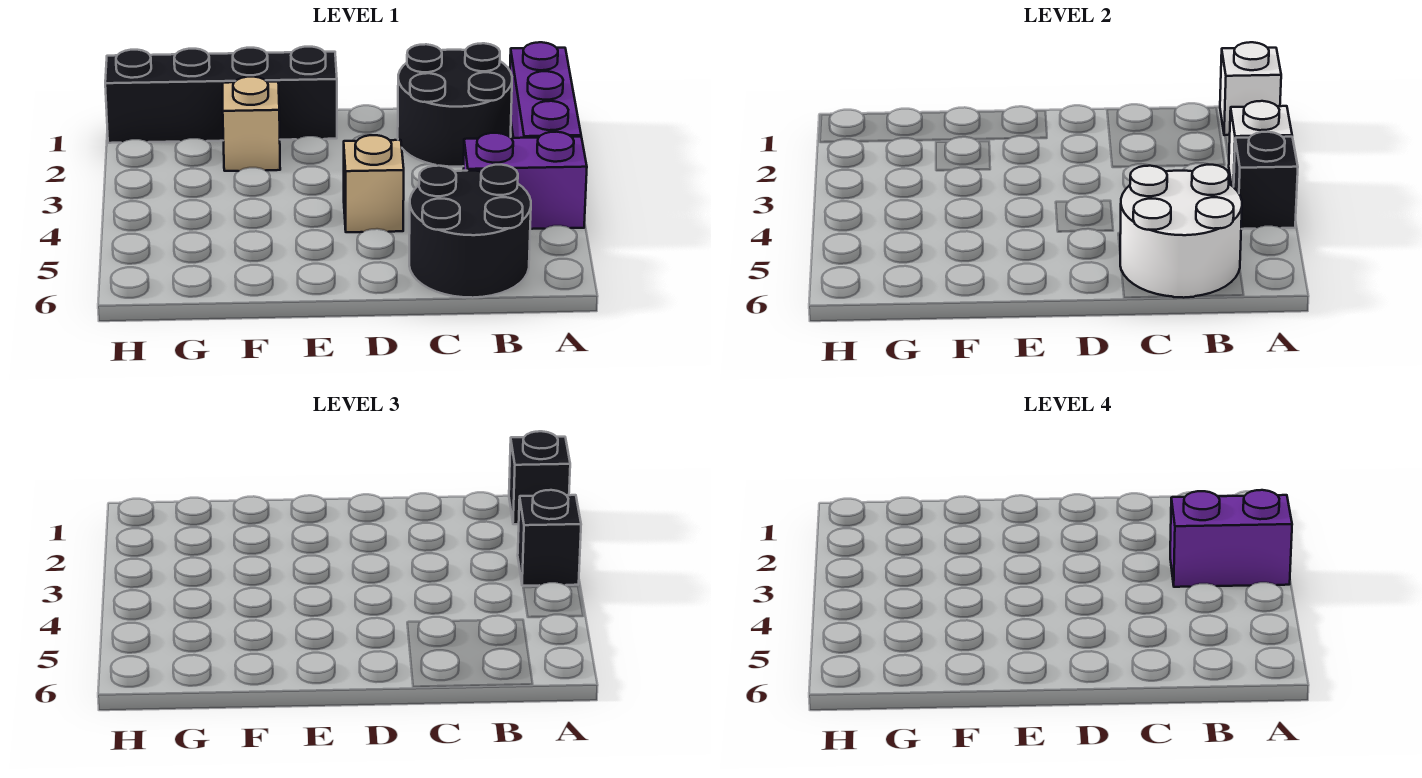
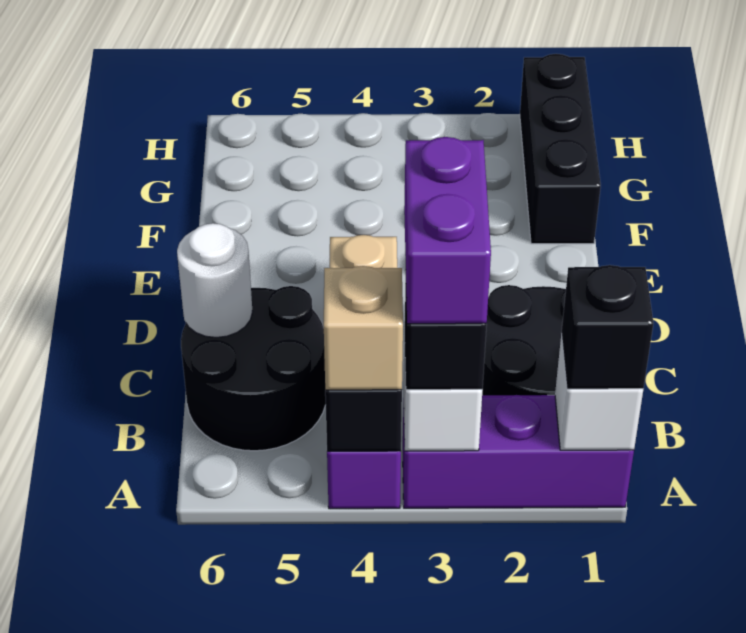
white round brick B5:C6 level 2 -> white round brick C6 level 2
black brick E1:H1 level 1 -> black brick F1:H1 level 1
tan brick F2 level 1 -> tan brick A4 level 3

